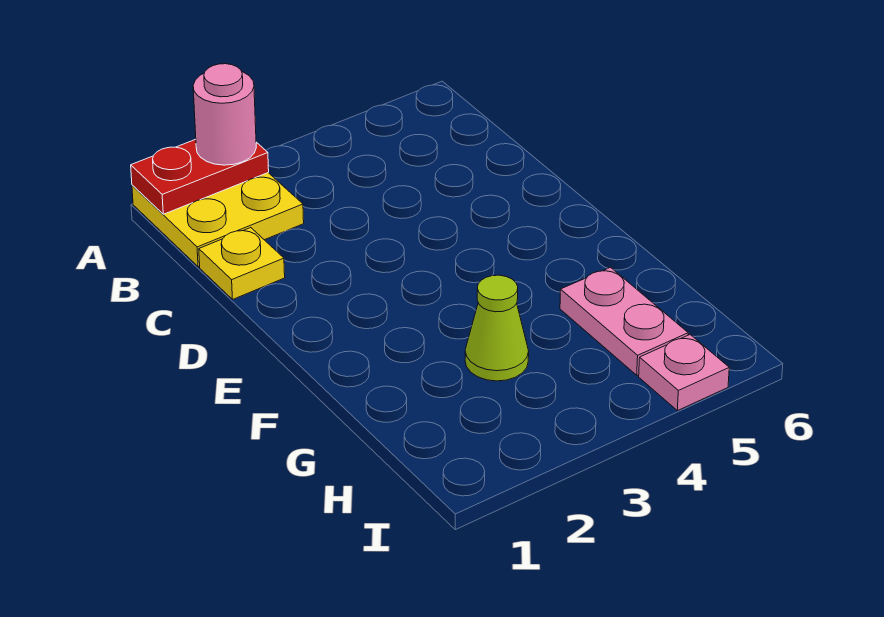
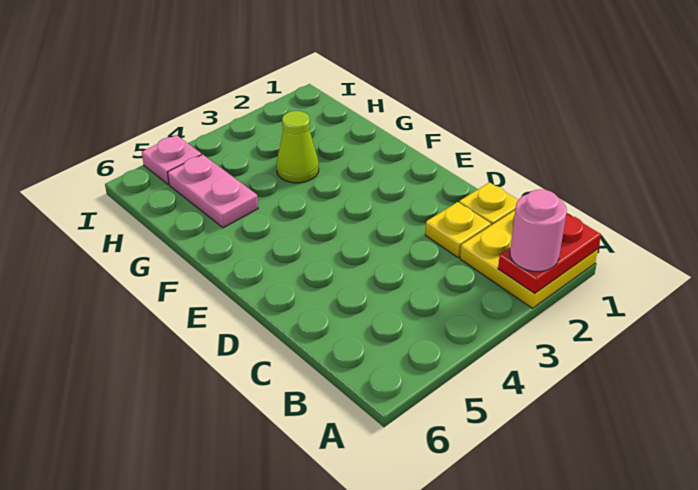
none -> yellow plate C2 level 1

